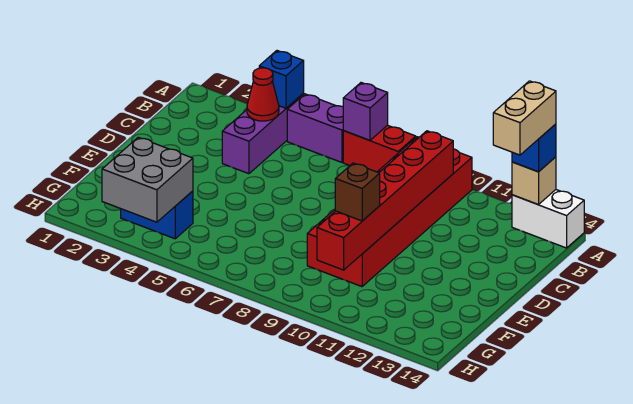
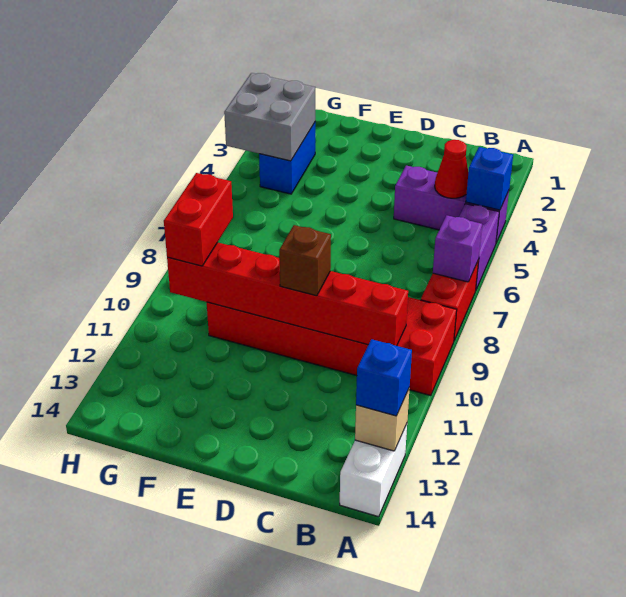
tan brick A13:B13 level 4 -> none
brown brick F10 level 3 -> brown brick D10 level 3
none -> red brick G9:G10 level 3

